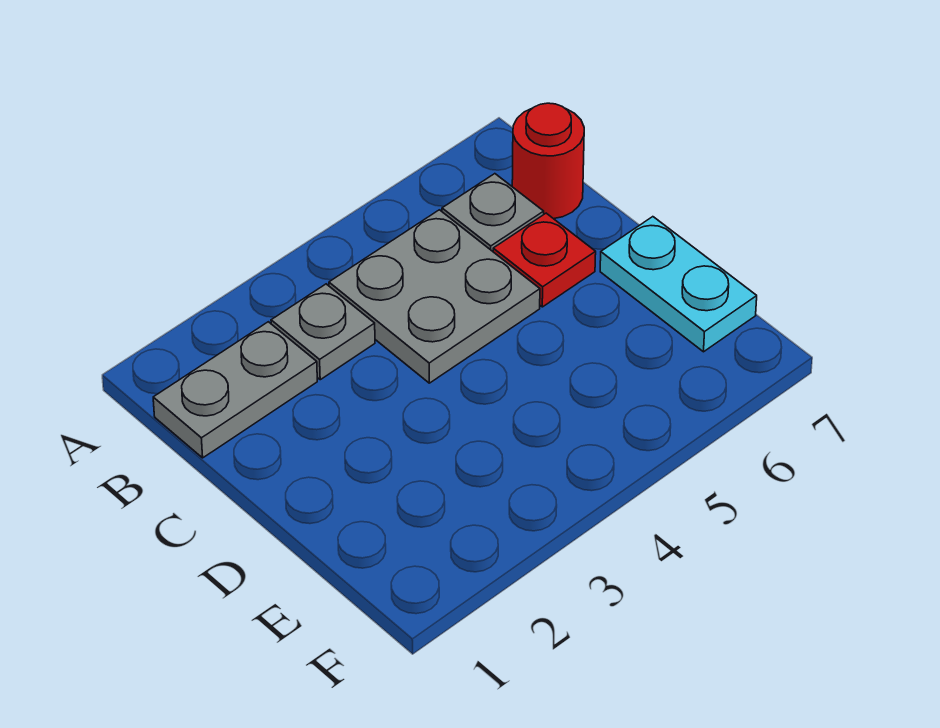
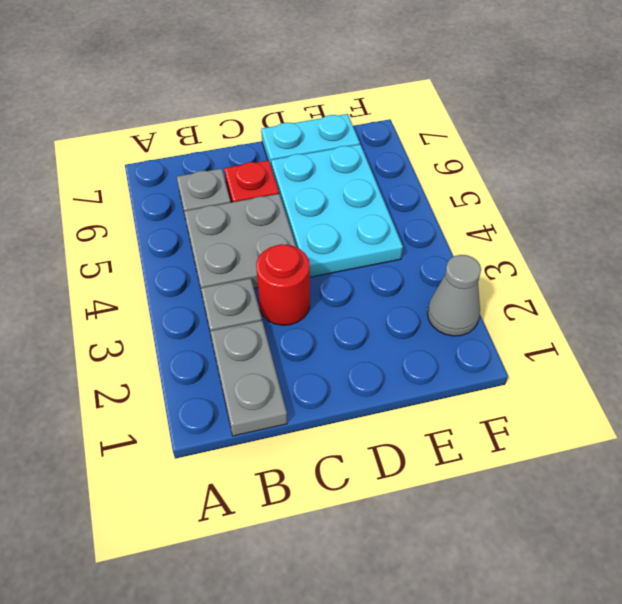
red round brick B7 level 1 -> red round brick C3 level 1
none -> cyan plate D4:E6 level 1
none -> grey cone F2 level 1

